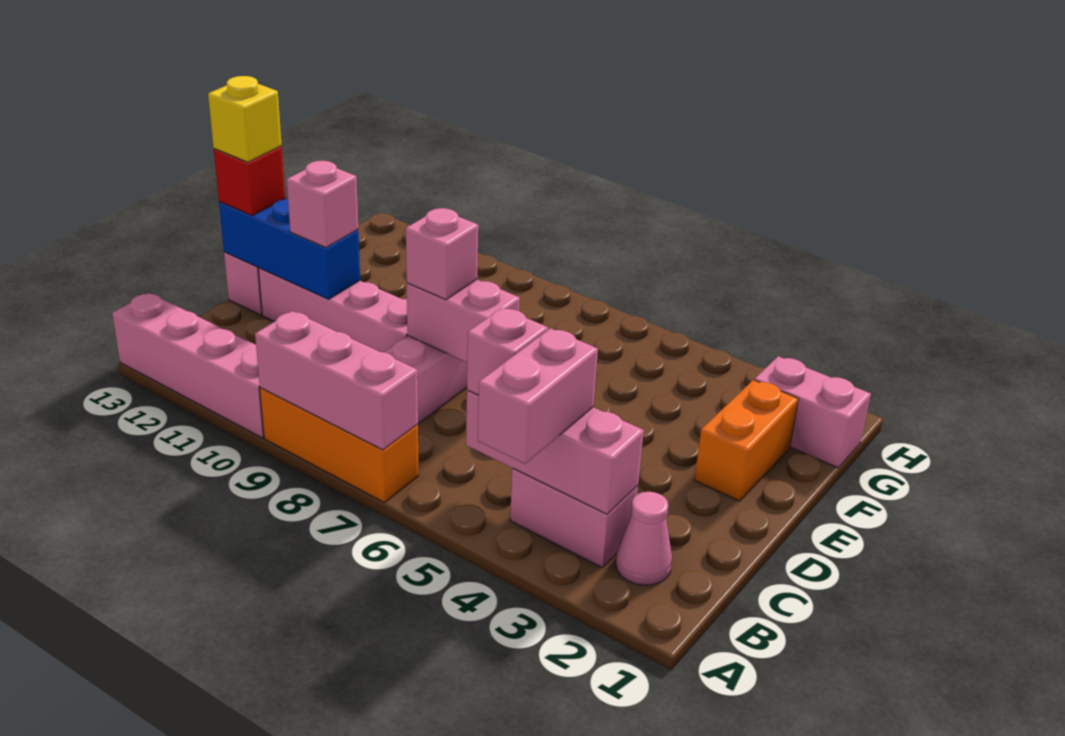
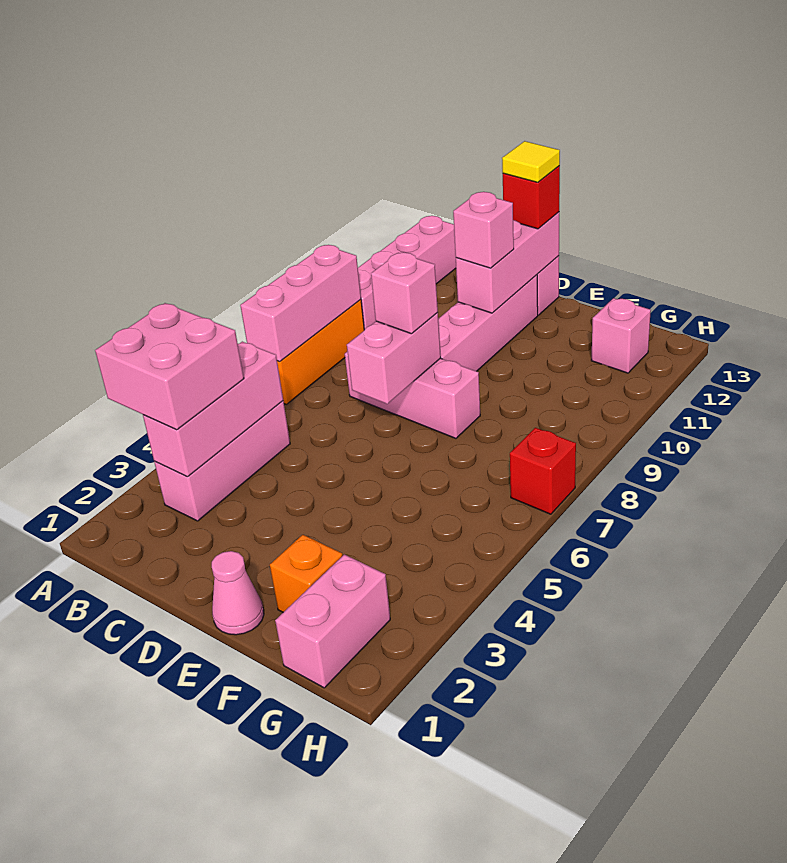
pink brick A4:B4 level 3 -> pink brick A3:B4 level 3
pink cone B2 level 1 -> pink cone E1 level 1
pink brick B3:B4 level 1 -> pink brick B3:B5 level 1
pink brick B5 level 3 -> pink brick G12 level 1
blue brick D11:D13 level 2 -> pink brick D11:D13 level 2
yellow brick D13 level 4 -> yellow tile D13 level 4
orange brick E2:F2 level 1 -> orange brick F2 level 1
none -> red brick H7 level 1

